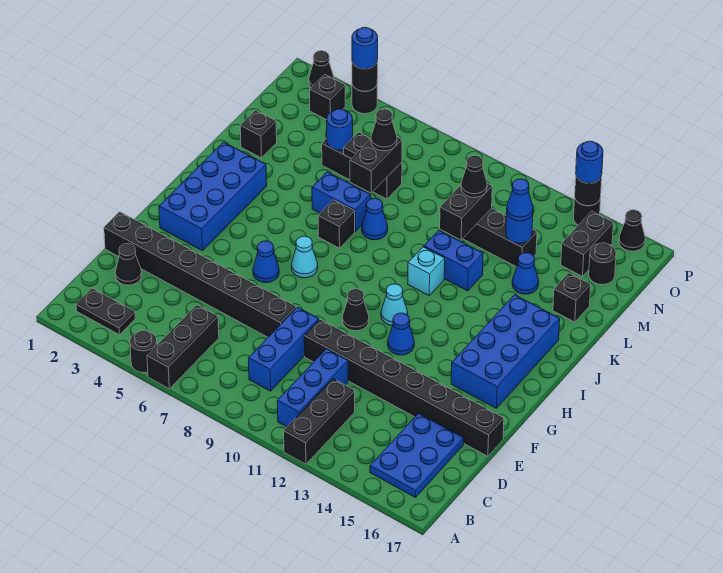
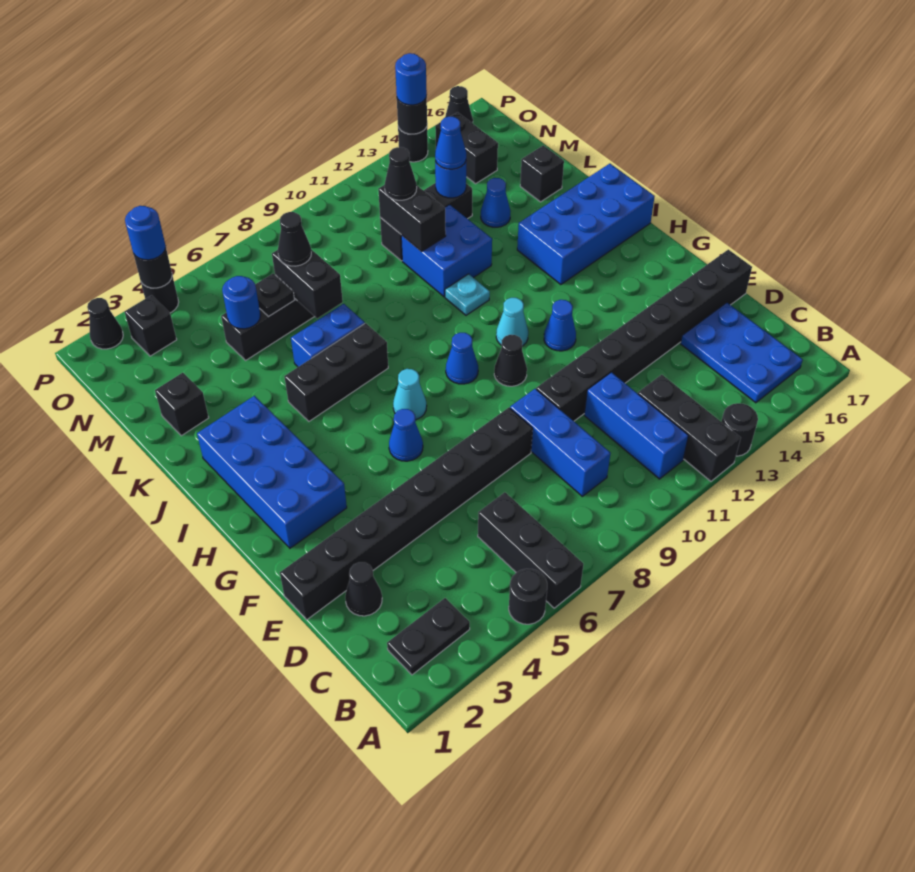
blue brick G15:J16 level 1 -> blue brick I14:J17 level 1
black brick J7 level 1 -> black brick J5:J7 level 1
cyan brick J11 level 1 -> cyan plate J11 level 1
blue cone K8 level 1 -> blue cone H9 level 1
blue brick K11:K12 level 1 -> blue brick K11:L12 level 1
black round brick N16 level 1 -> black round brick A13 level 1

